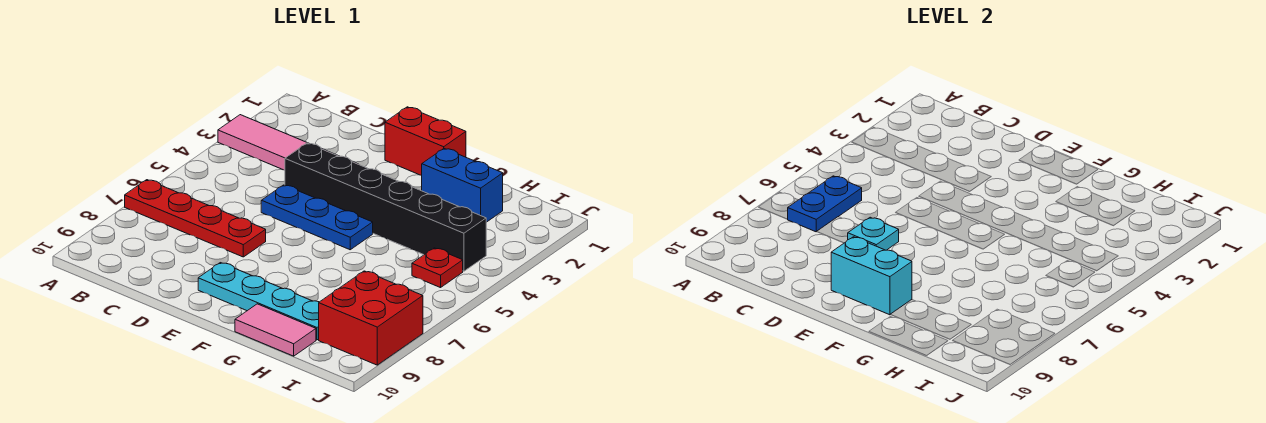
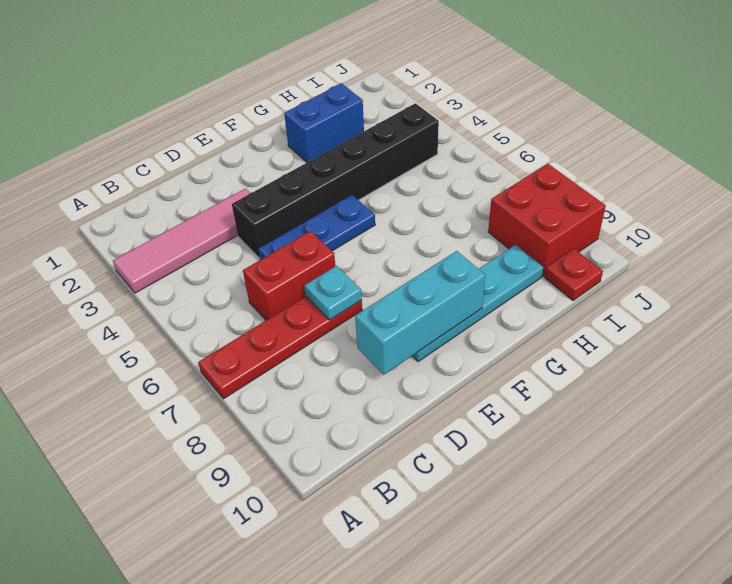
blue plate B6:B7 level 2 -> none
red brick E1:F1 level 1 -> red brick C6:D6 level 1
cyan brick E9:F9 level 2 -> cyan brick D9:F9 level 2
pink tile G10:H10 level 1 -> none
red plate I5 level 1 -> red plate I10 level 1

